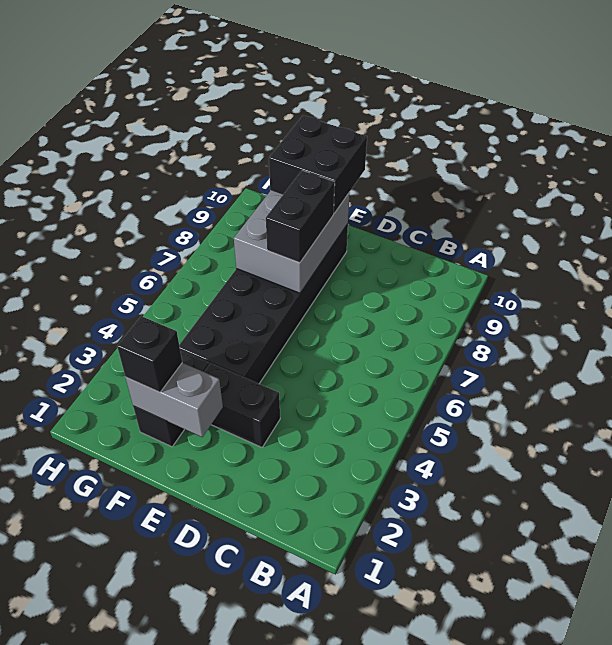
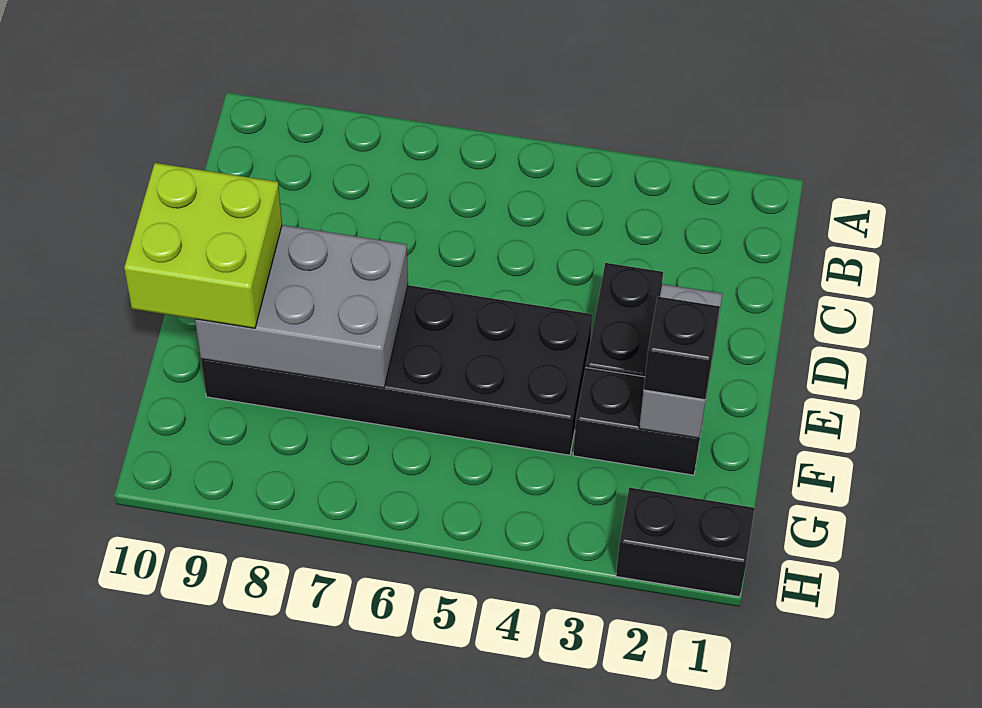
black brick E7:E8 level 3 -> black brick H1:H2 level 1
black brick E9:F10 level 3 -> lime brick E9:F10 level 3

